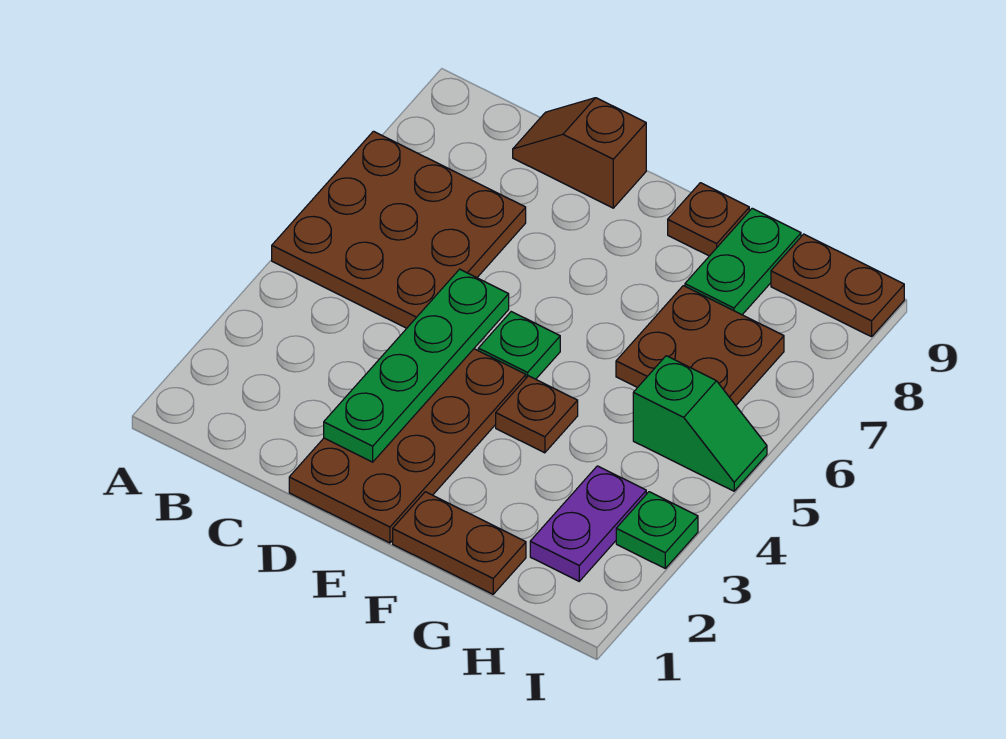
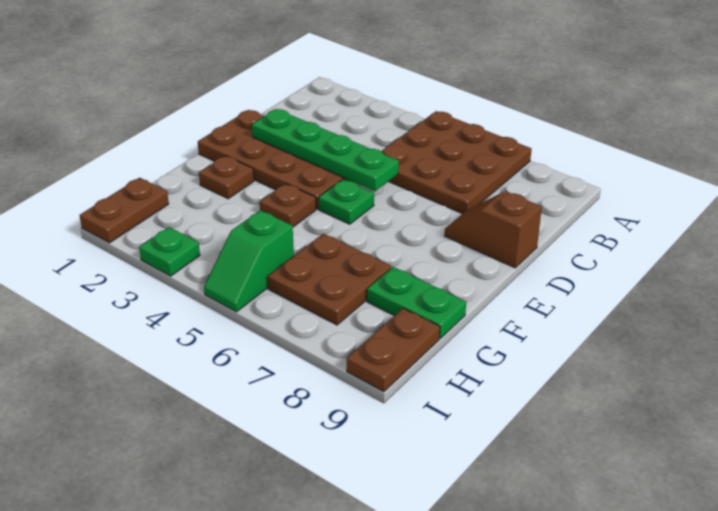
brown slope C9:D9 level 1 top D -> brown slope D8:D9 level 1 top 9
brown plate F1:G1 level 1 -> brown plate H1:I1 level 1
brown plate F9 level 1 -> brown plate F2 level 1
purple plate H2:H3 level 1 -> none

